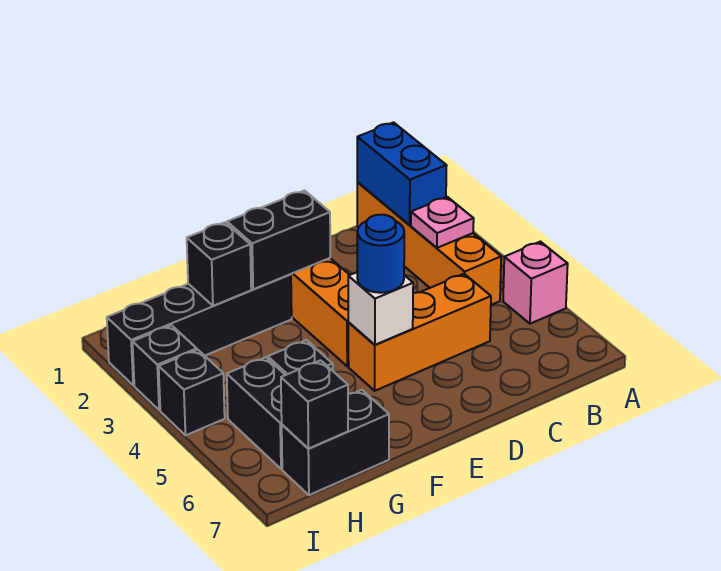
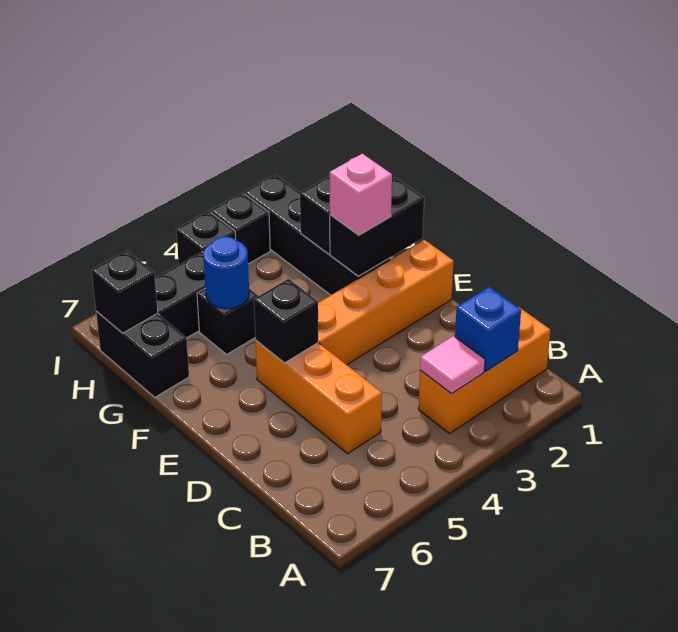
pink brick A5 level 1 -> pink brick F2 level 3
orange brick B1:B4 level 1 -> orange brick B1:B3 level 1
blue brick B1:B2 level 2 -> blue brick B2 level 2
pink plate B3 level 2 -> pink tile B3 level 2
black brick E2:F2 level 2 -> black brick F1:F2 level 2
white brick E5 level 2 -> black brick E5 level 2
blue round brick E5 level 3 -> blue round brick G5 level 2

